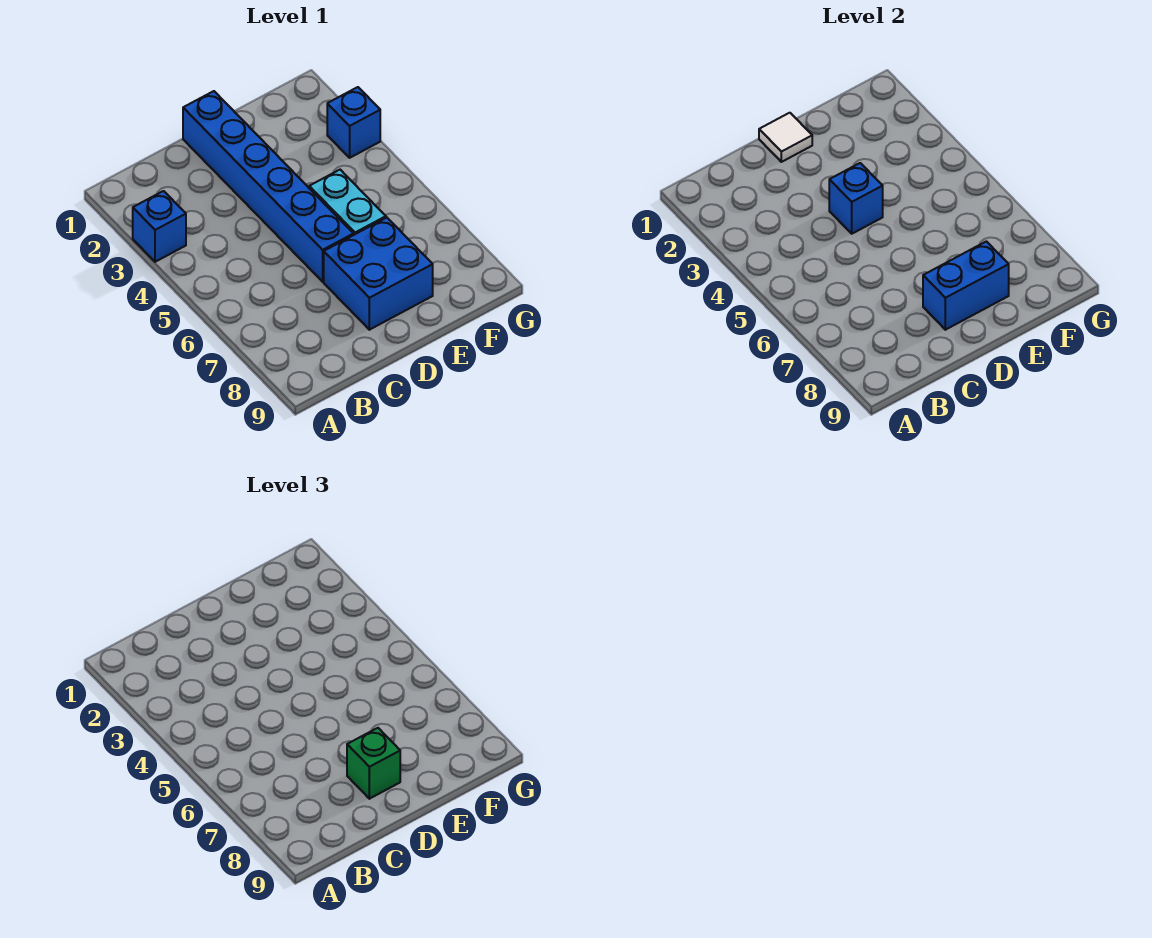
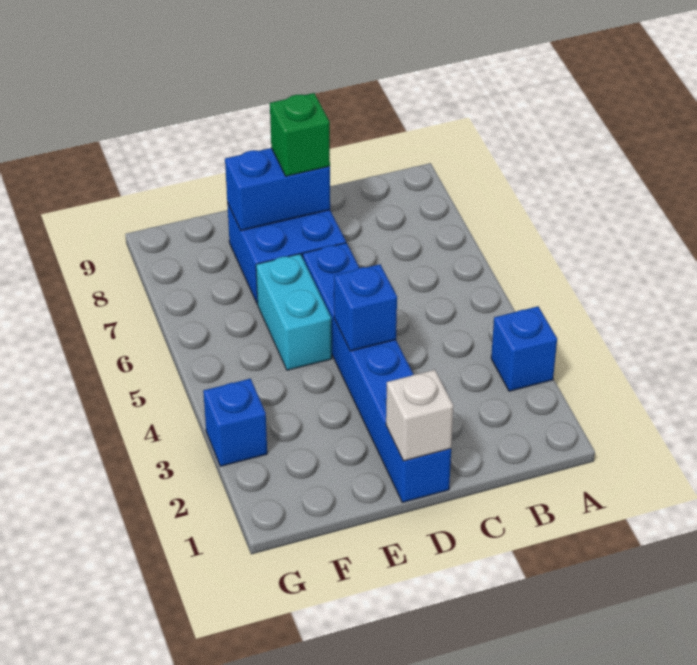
white tile D1 level 2 -> white brick D1 level 2

